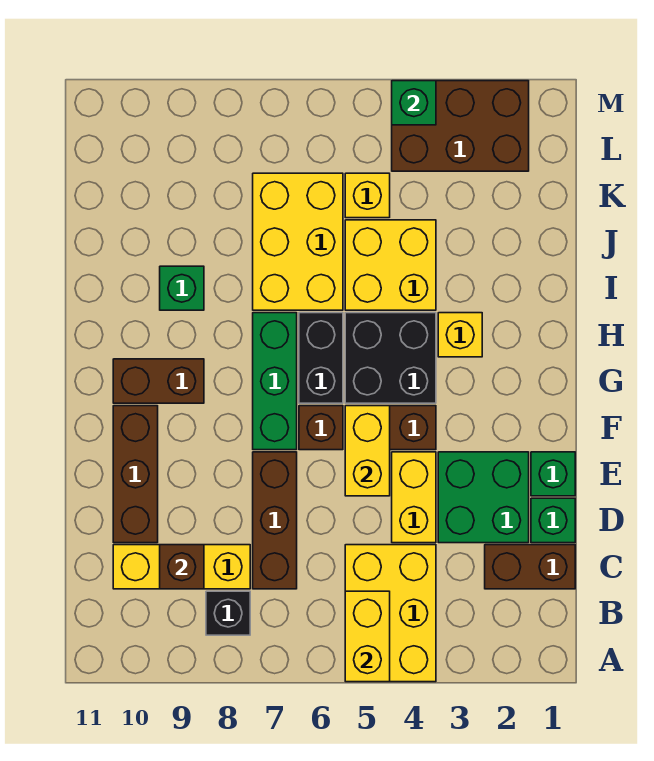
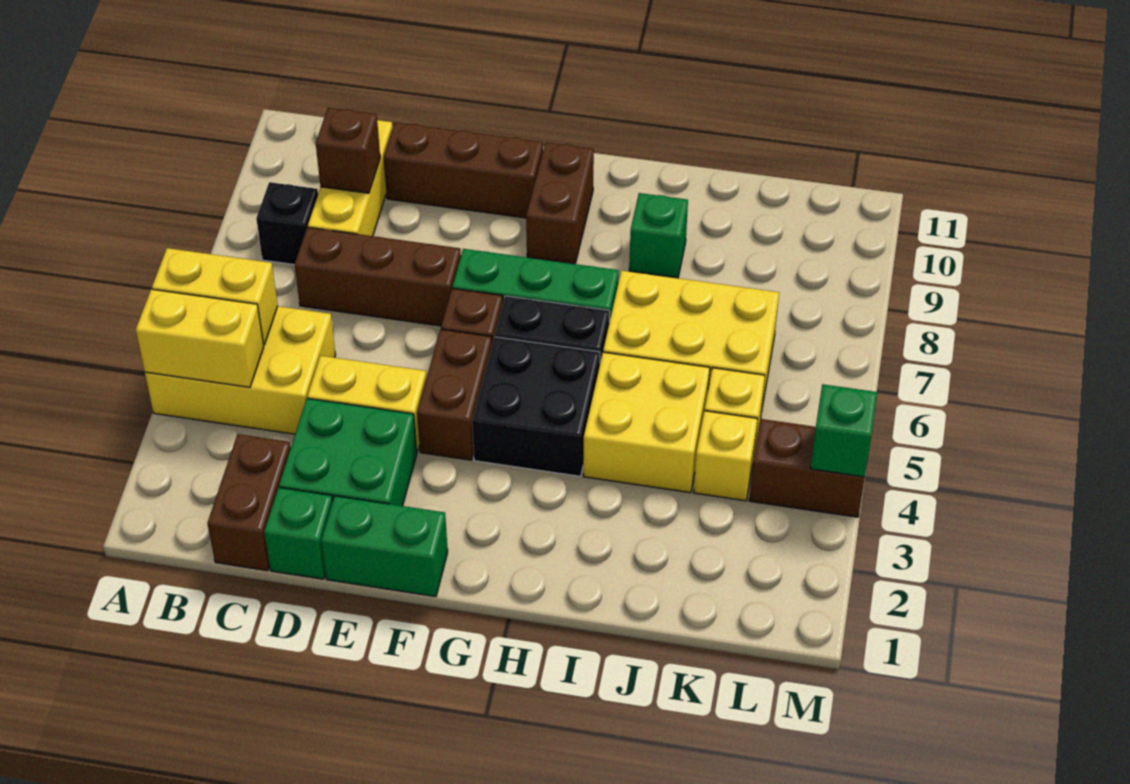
green brick E1 level 1 -> green brick E1:F1 level 1
yellow brick E5:F5 level 2 -> yellow brick A4:B4 level 2
yellow brick H3 level 1 -> yellow brick K4 level 1
brown brick L2:M4 level 1 -> brown brick L4:M4 level 1

